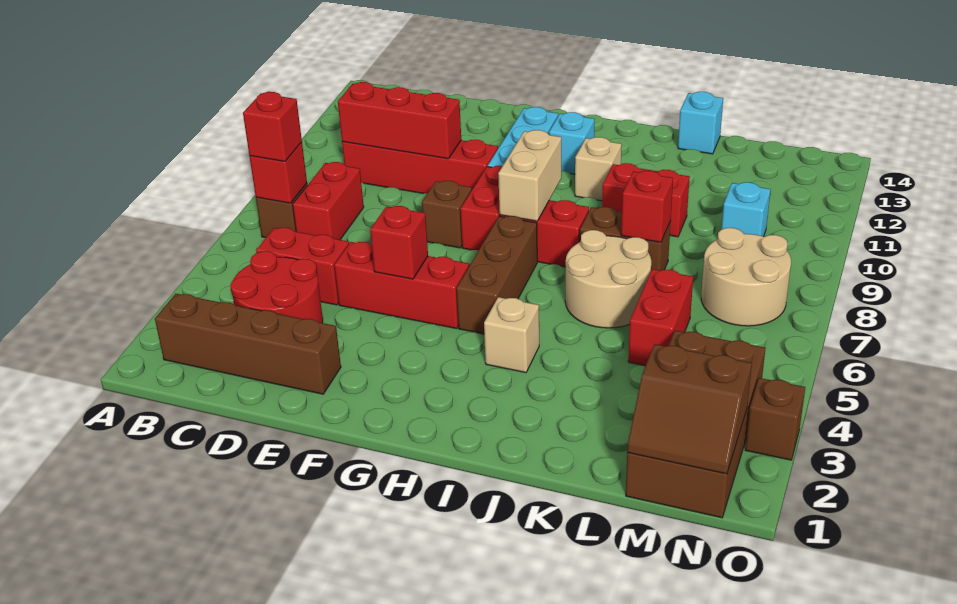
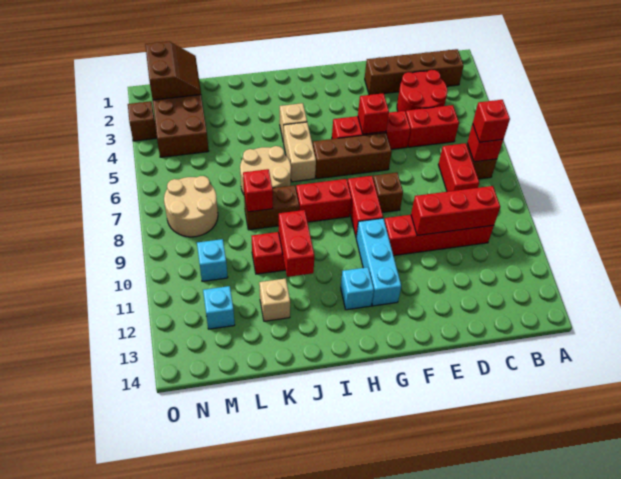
brown brick H5:H7 level 1 -> brown brick F6:H6 level 1
tan brick H8:H9 level 2 -> tan brick I5:I6 level 1
tan brick I11 level 1 -> tan brick K12 level 1
cyan brick K14 level 1 -> cyan brick M12 level 1
red brick L5:L6 level 1 -> red brick J10:J11 level 2
brown slope M1:N2 level 2 top 2 -> brown slope M1:N2 level 2 top N

